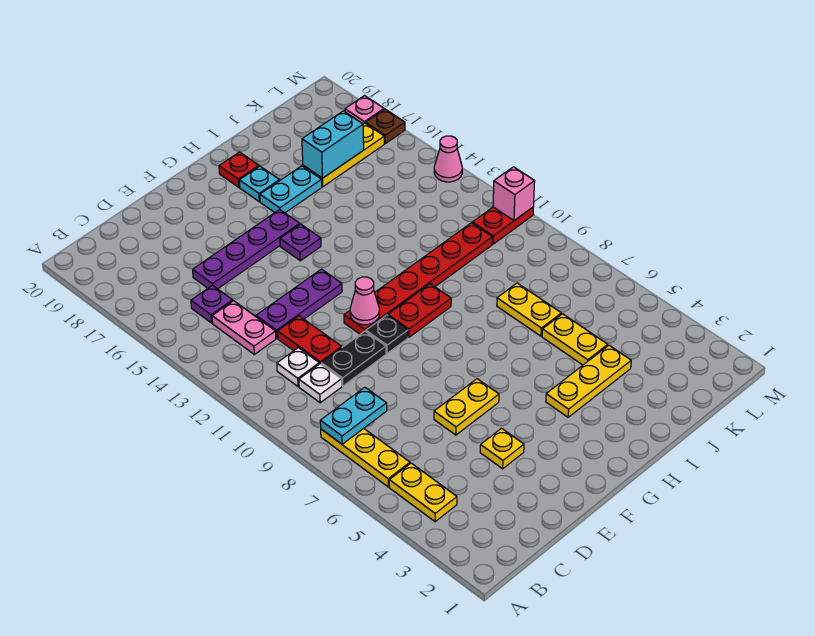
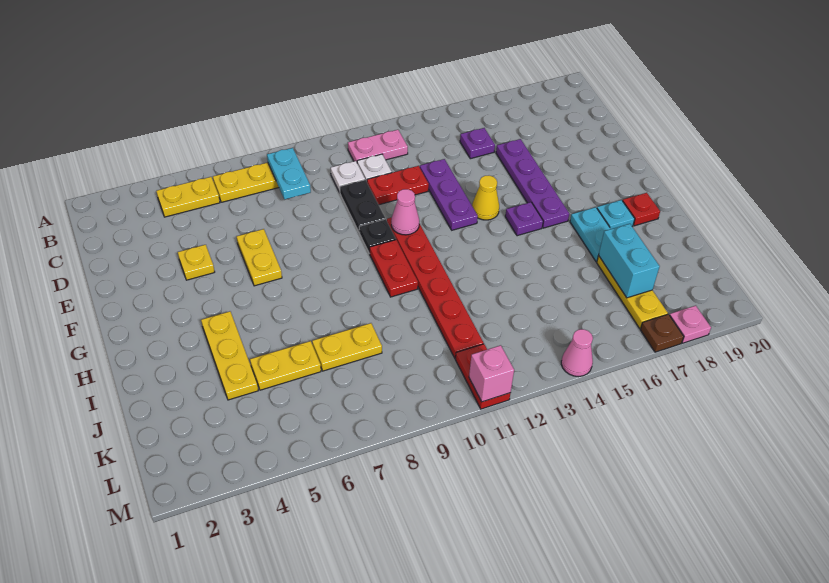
pink plate C13:C14 level 1 -> pink plate B11:B12 level 1
none -> yellow cone F14 level 1

